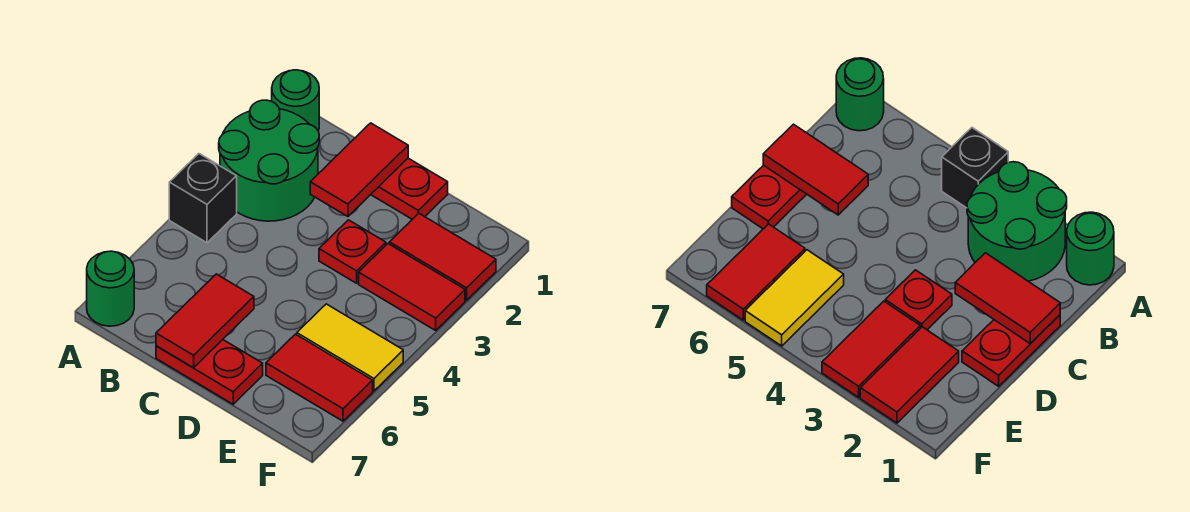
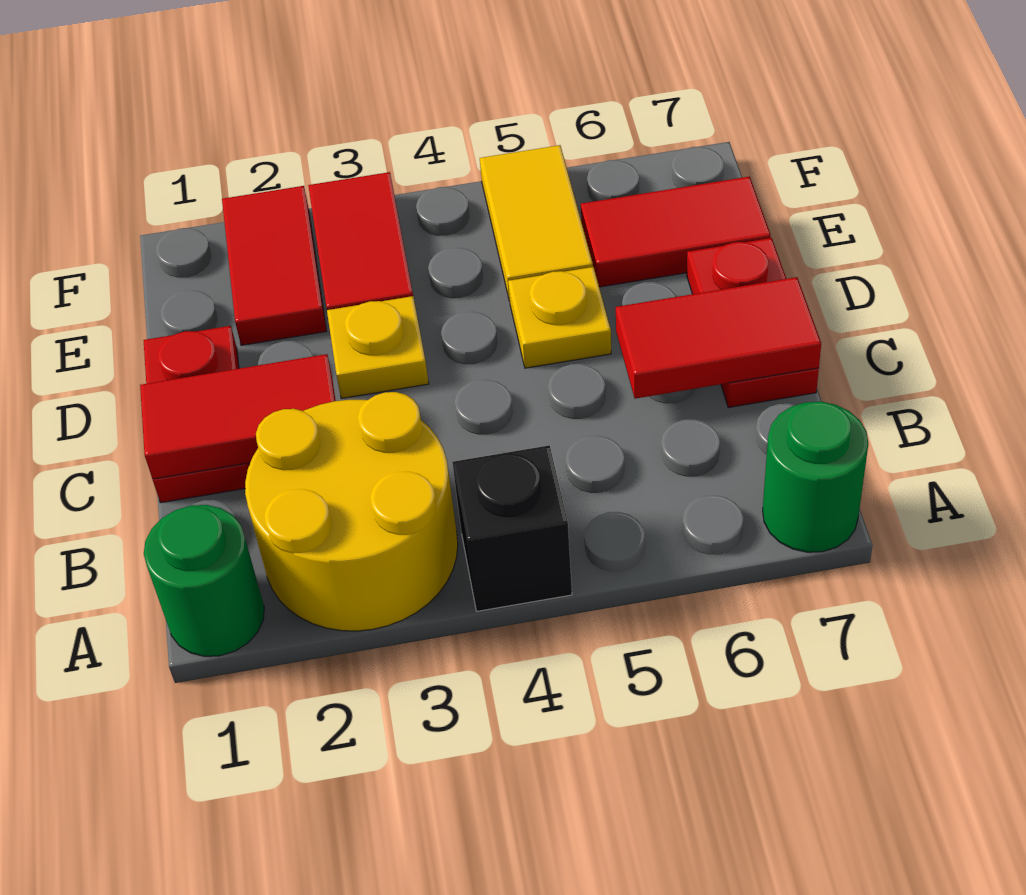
green round brick A2:B3 level 1 -> yellow round brick A2:B3 level 1
red plate D3 level 1 -> yellow plate D3 level 1
none -> yellow plate D5 level 1
red tile E6:F6 level 1 -> red tile E6:E7 level 1

